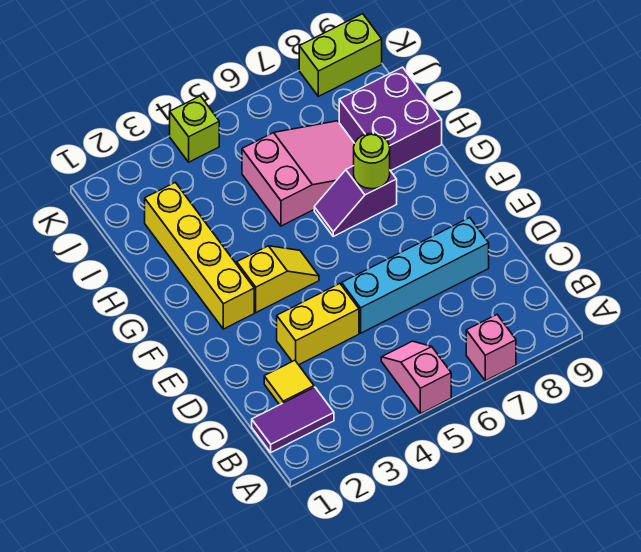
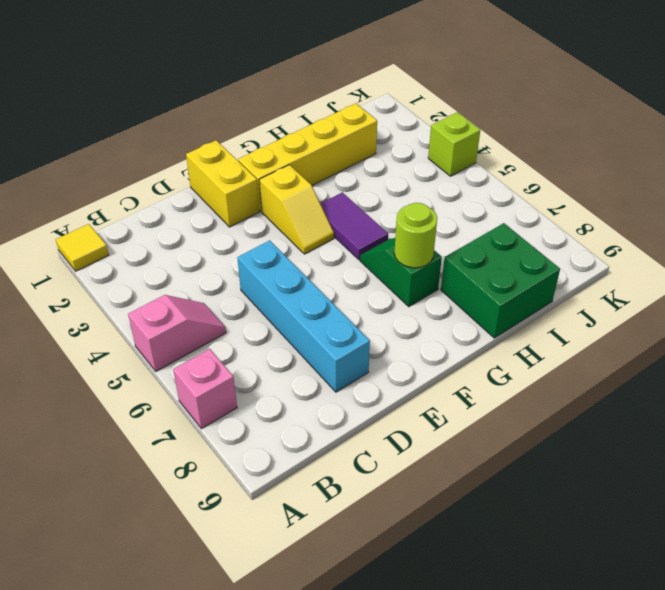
purple tile B1:B2 level 1 -> purple tile G4:G5 level 1
yellow tile C2 level 1 -> yellow tile A1 level 1
yellow brick D3:D4 level 1 -> yellow brick E1:E2 level 1
purple slope G6:G7 level 1 top 7 -> green slope G6:G7 level 1 top 7
pink slope H5:I7 level 1 top 5 -> none
purple brick H8:I9 level 1 -> green brick H8:I9 level 1
lime brick K8:K9 level 1 -> none

